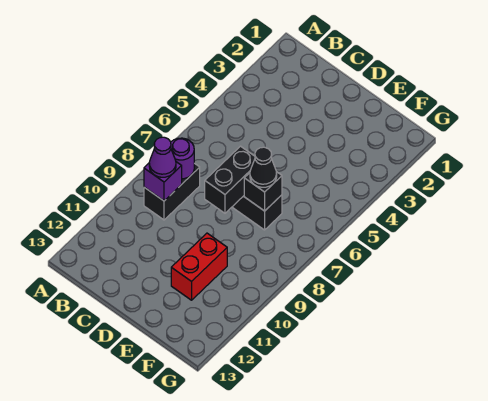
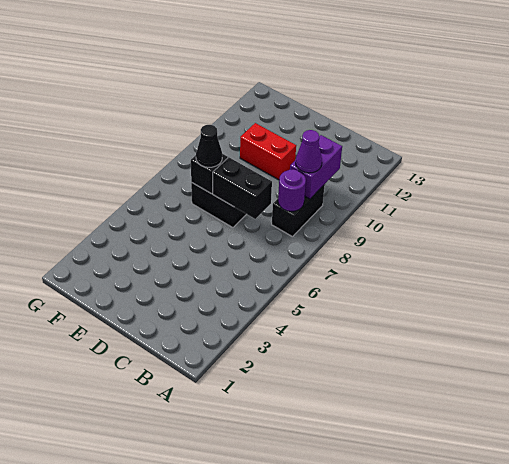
purple brick B9 level 2 -> purple brick B9:B10 level 2
black brick D7:D8 level 2 -> black brick C7:D7 level 2
red brick E10:E11 level 1 -> red brick D10:E10 level 1

